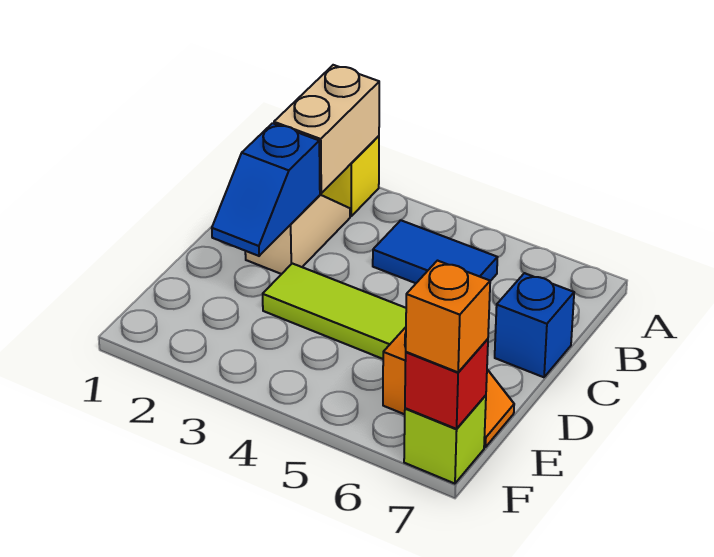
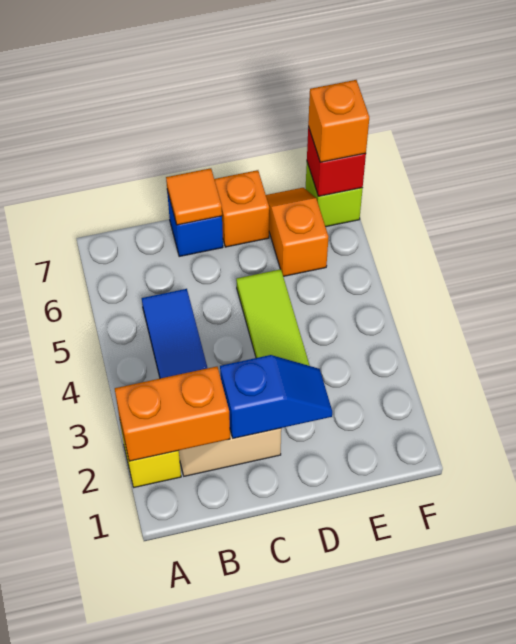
tan brick A2:B2 level 2 -> orange brick A2:B2 level 2
none -> orange tile C7 level 2
none -> orange brick D7 level 1

